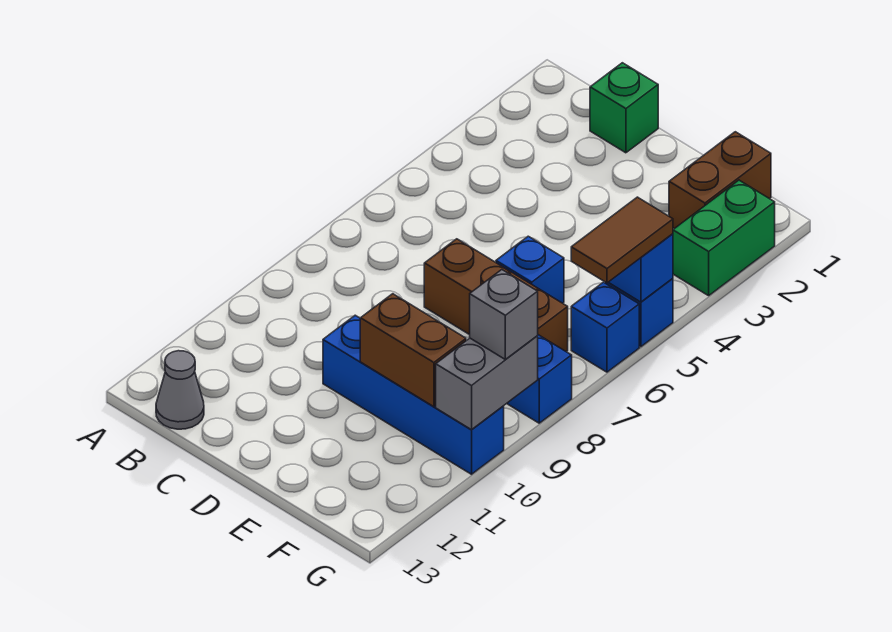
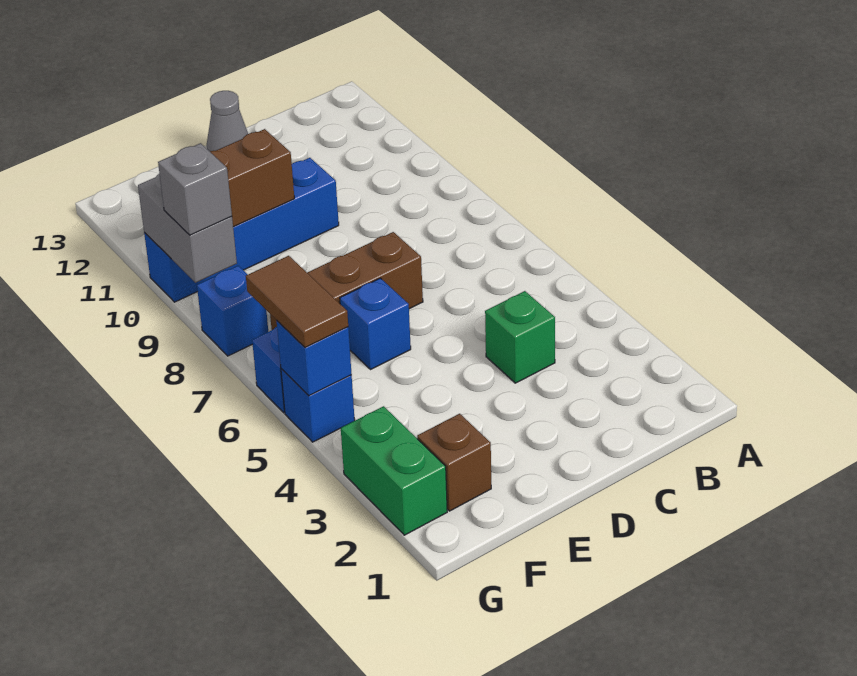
grey cone B13 level 1 -> grey cone D13 level 1
green brick C1 level 1 -> green brick C4 level 1
brown brick F1:F2 level 1 -> brown brick F2 level 1

